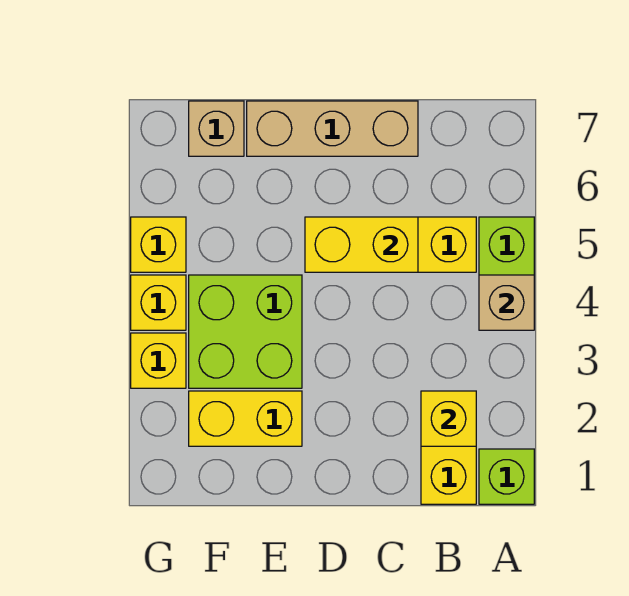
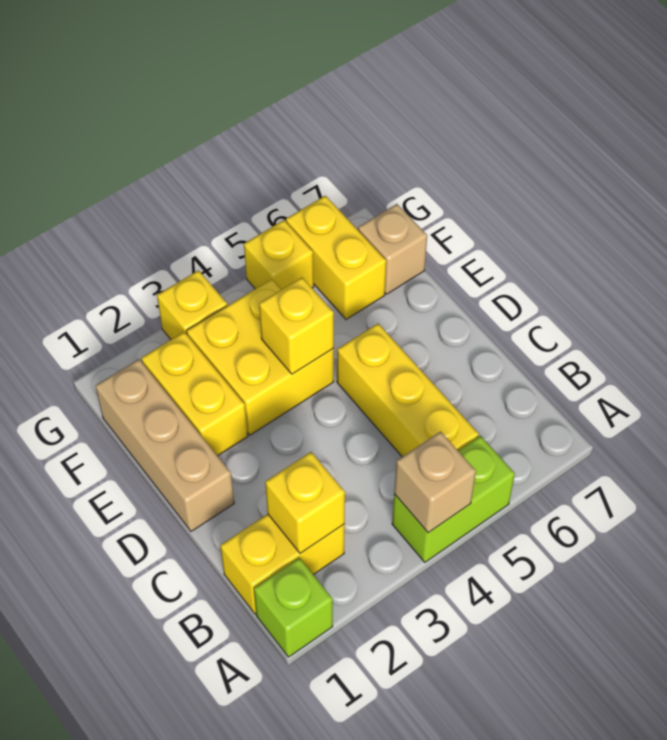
yellow brick C5:D5 level 2 -> yellow brick F6:G6 level 1
tan brick C7:E7 level 1 -> tan brick D1:F1 level 1
lime brick E3:F4 level 1 -> yellow brick E3:F4 level 1
yellow brick G4 level 1 -> yellow brick E4 level 2

